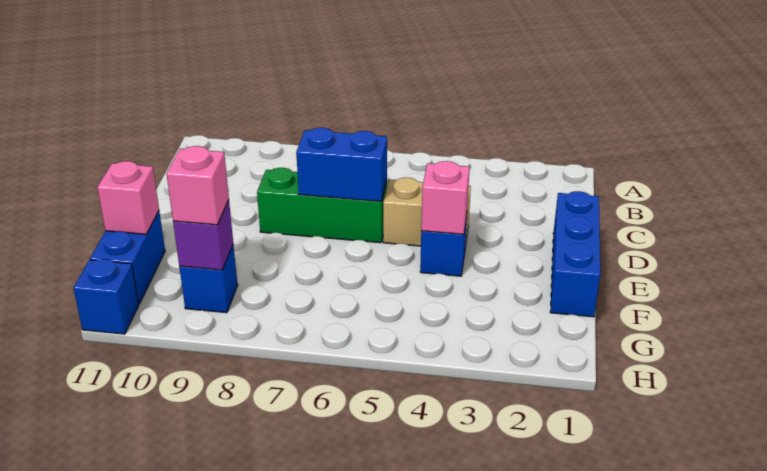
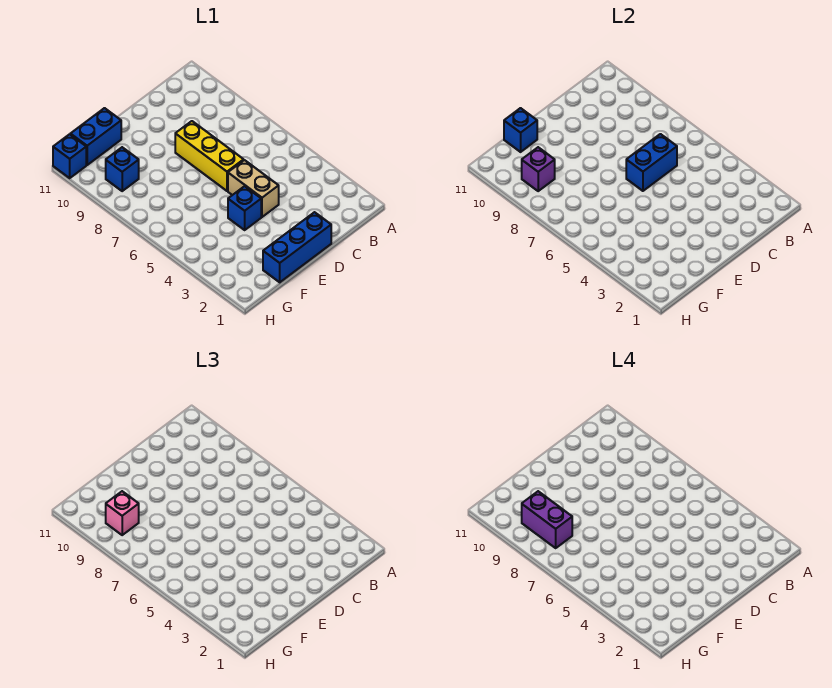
green brick D6:D8 level 1 -> yellow brick D6:D8 level 1
blue brick D6:D7 level 2 -> blue brick C6:D6 level 2
pink brick E4 level 2 -> none
pink brick F11 level 2 -> blue brick F11 level 2
none -> purple brick G8:G9 level 4

